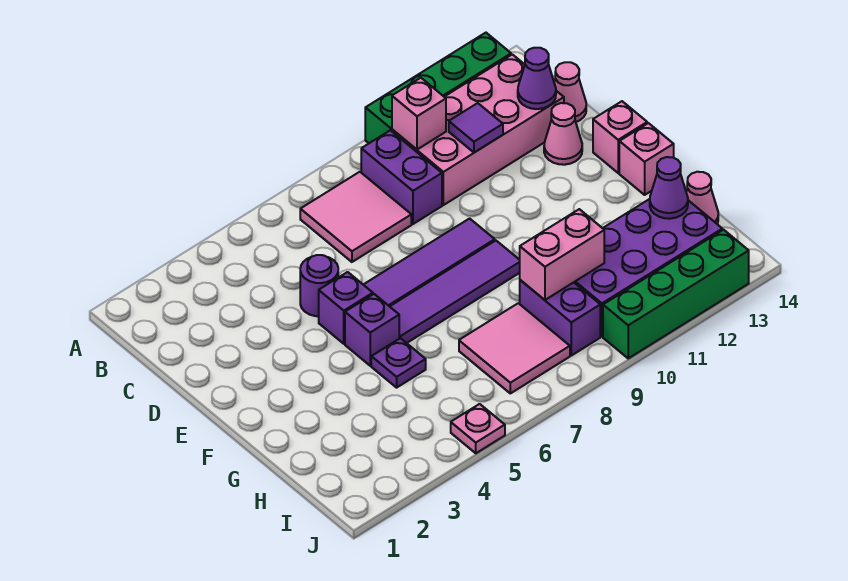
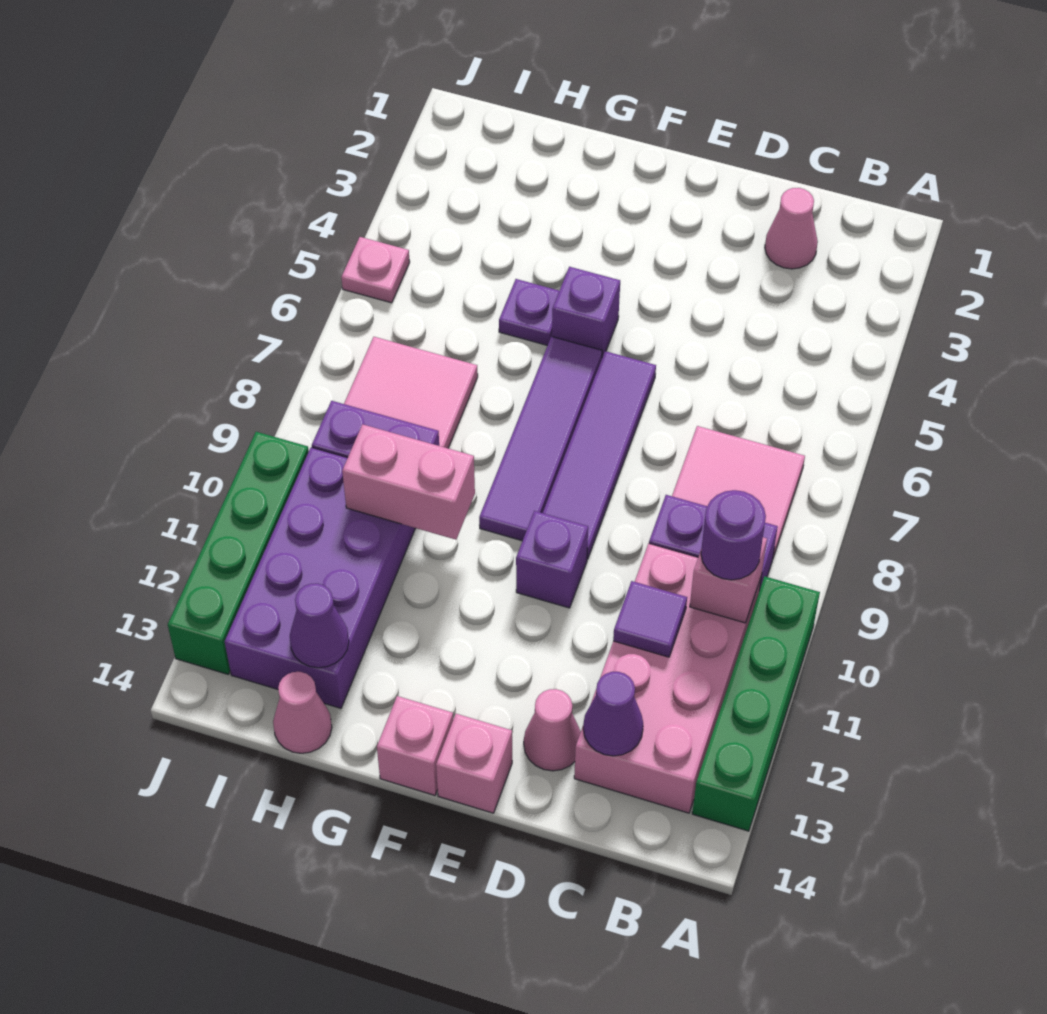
pink cone C14 level 1 -> pink cone C2 level 1
purple round brick D5 level 1 -> purple round brick B10 level 3
purple brick E5 level 1 -> purple brick E10 level 1
pink brick H9:H10 level 2 -> pink brick G10:H10 level 2

